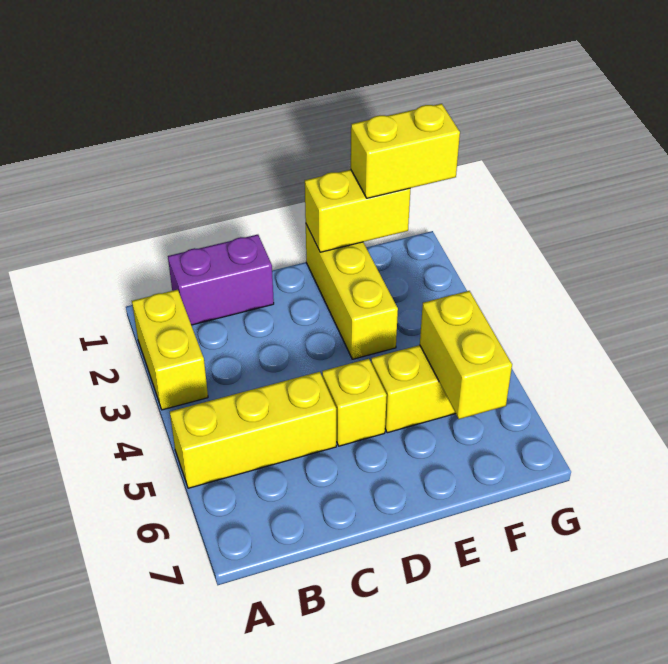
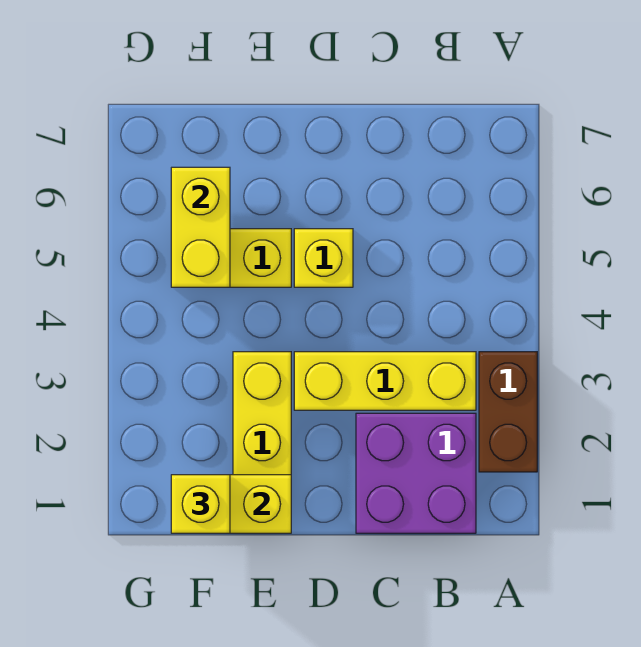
yellow brick A2:A3 level 1 -> brown brick A2:A3 level 1
yellow brick A5:C5 level 1 -> yellow brick B3:D3 level 1
purple brick B1:C1 level 1 -> purple brick B1:C2 level 1
yellow brick F1:G1 level 3 -> yellow brick F1 level 3

